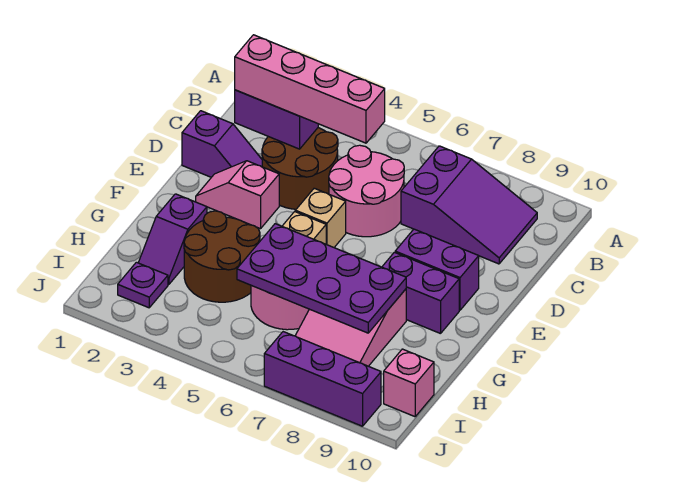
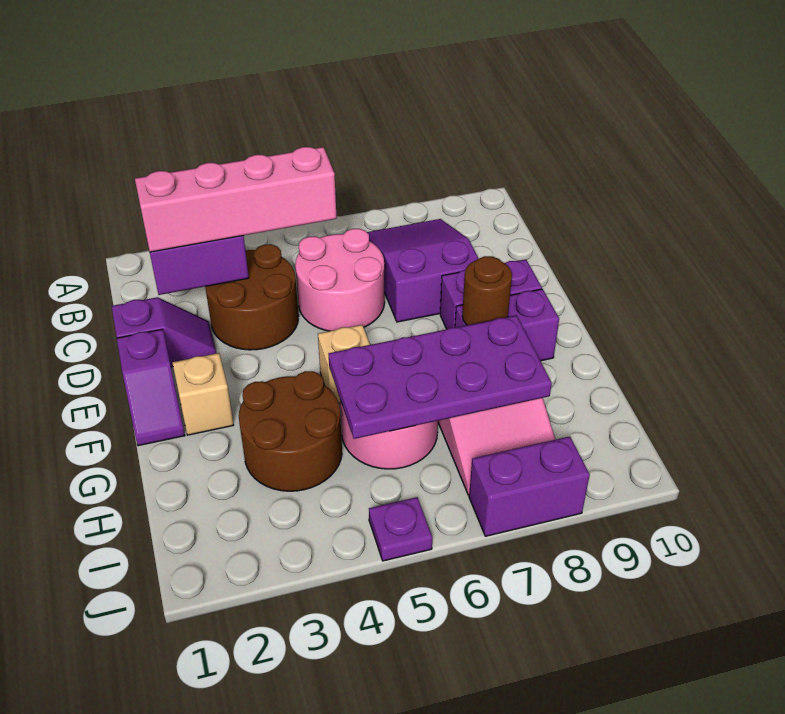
purple slope B7:C9 level 1 top 7 -> purple slope B7:D8 level 1 top D
pink slope E2:E3 level 1 top 3 -> none
tan brick E5 level 1 -> tan brick F2 level 1
none -> brown round brick F8 level 2
purple slope G2:H2 level 1 top G -> purple slope E1:F1 level 1 top E
purple plate I2 level 1 -> purple plate J5 level 1
pink brick I10 level 1 -> none
purple brick J7:J9 level 1 -> purple brick J7:J8 level 1

